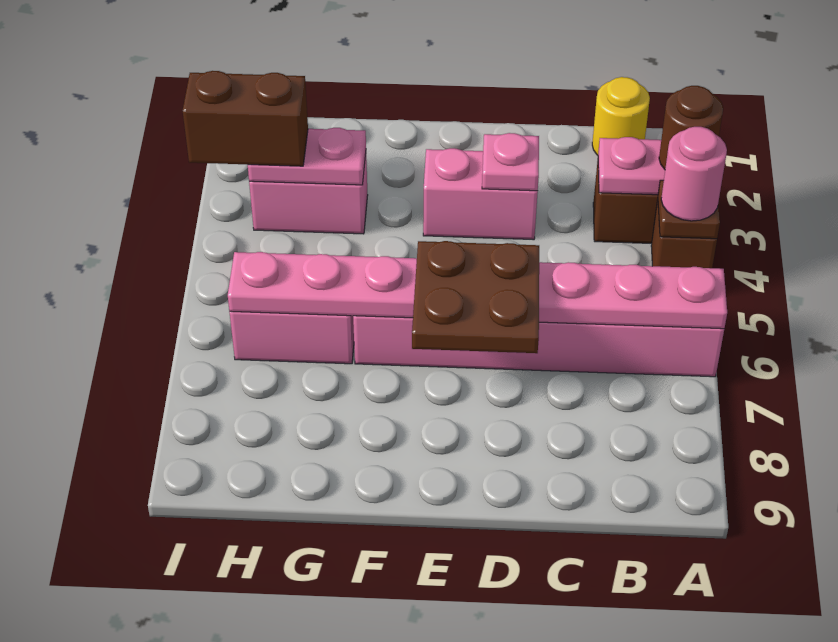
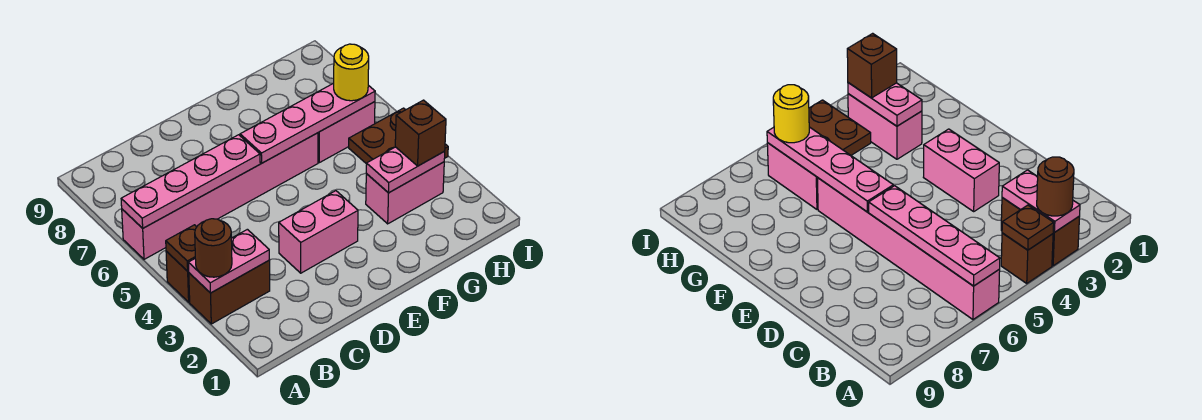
pink round brick A4 level 3 -> none
yellow round brick B1 level 1 -> yellow round brick H6 level 3
pink plate D3 level 2 -> none
brown plate D6:E7 level 3 -> brown plate H4:I5 level 1
brown brick H3:I3 level 3 -> brown brick H3 level 3

